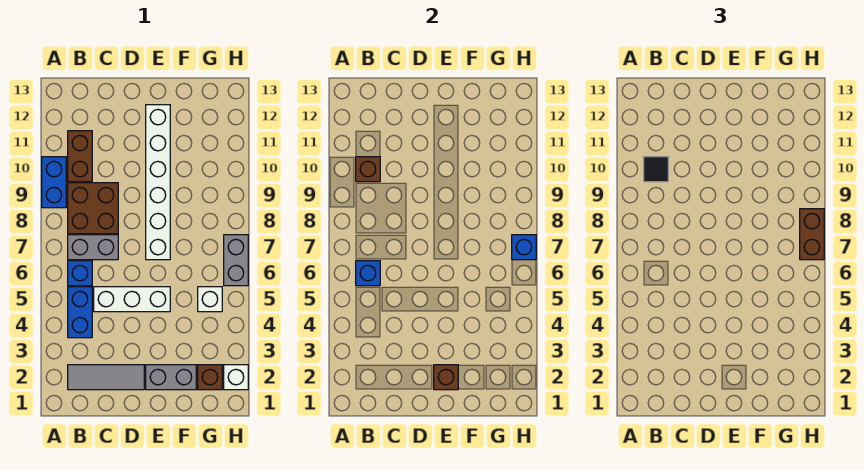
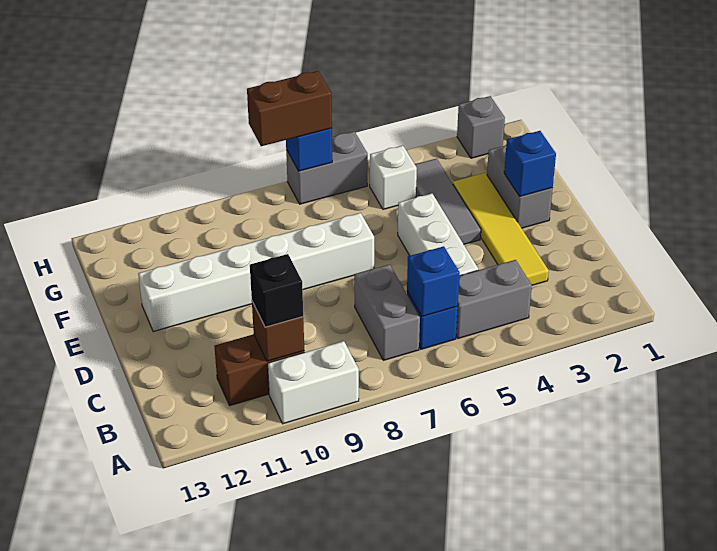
blue brick A9:A10 level 1 -> white brick A9:A10 level 1
grey tile B2:D2 level 1 -> grey tile E4:G4 level 1
blue brick B4:B5 level 1 -> grey brick B4:B5 level 1
brown brick B8:C9 level 1 -> none
black tile B10 level 3 -> black brick B10 level 3
none -> yellow tile C3:F3 level 1
brown brick E2 level 2 -> blue brick E2 level 2
brown brick G2 level 1 -> none
white brick H2 level 1 -> grey brick H2 level 1

